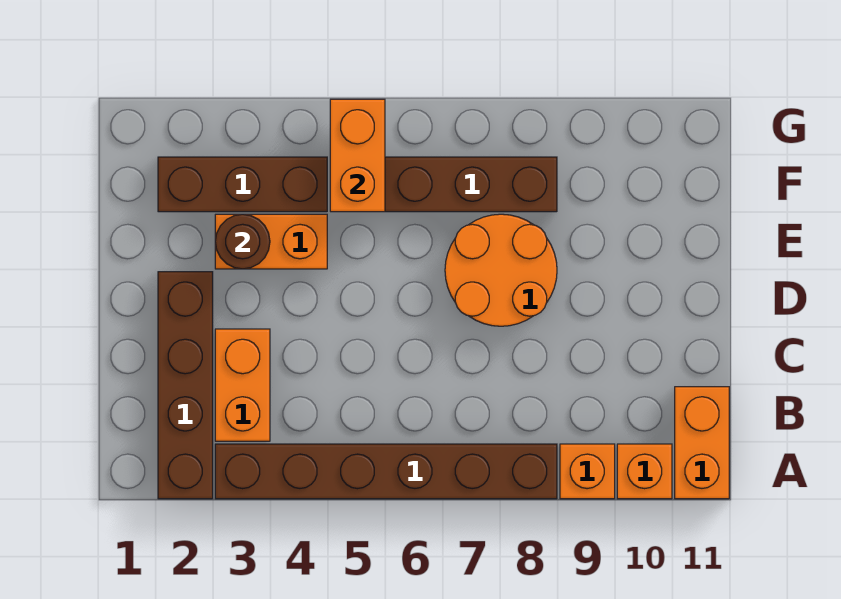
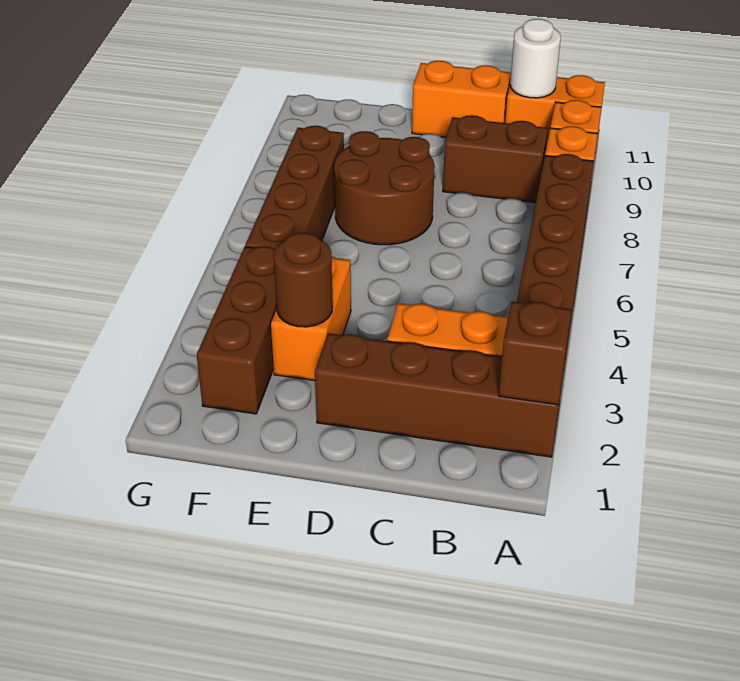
none -> brown brick A2 level 2
none -> brown brick B9:C9 level 1
none -> white round brick B11 level 2
orange round brick D7:E8 level 1 -> brown round brick D7:E8 level 1
orange brick F5:G5 level 2 -> orange brick C11:D11 level 1

